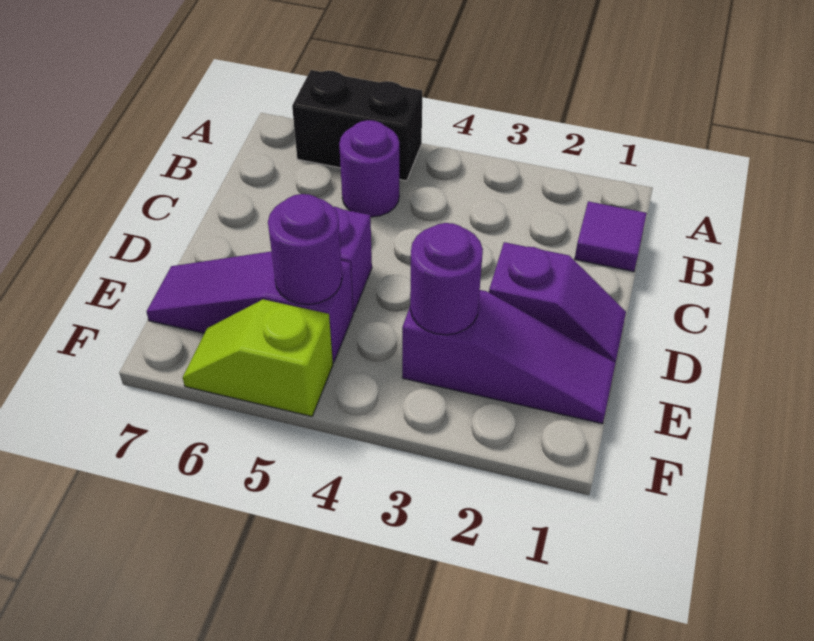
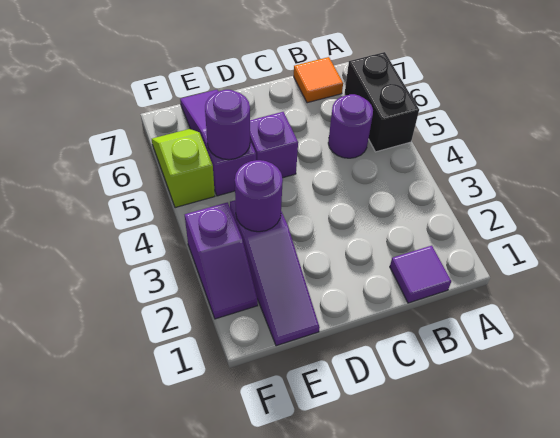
none -> orange tile B7 level 1
purple slope D1:D2 level 1 top 2 -> purple slope F2:F3 level 1 top 3

